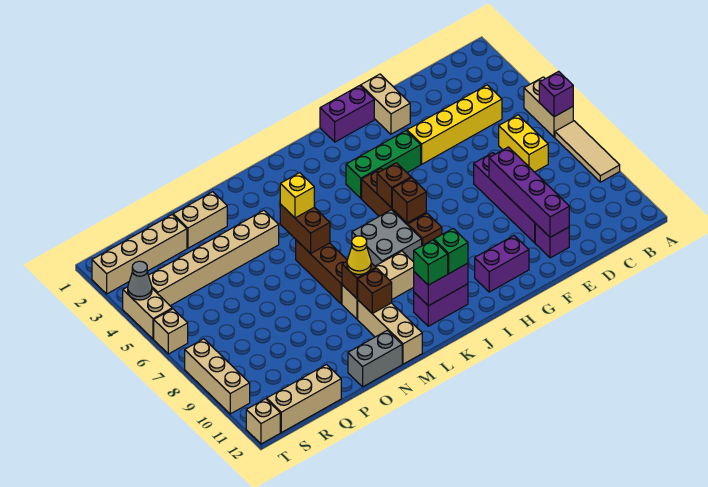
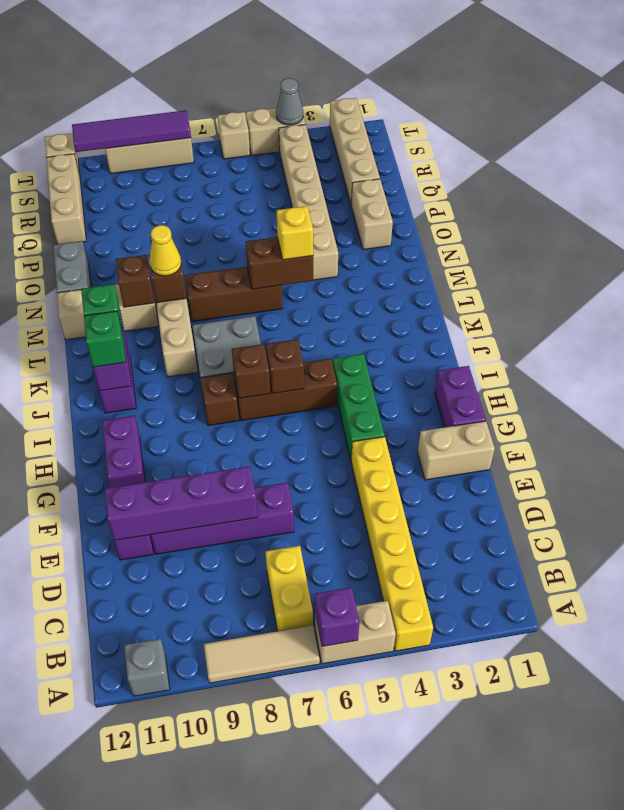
none -> grey brick A11 level 1
yellow brick C4:F4 level 1 -> yellow brick A4:F4 level 1
yellow brick C6:C7 level 1 -> yellow brick B7:C7 level 1
none -> purple tile T8:T11 level 2

